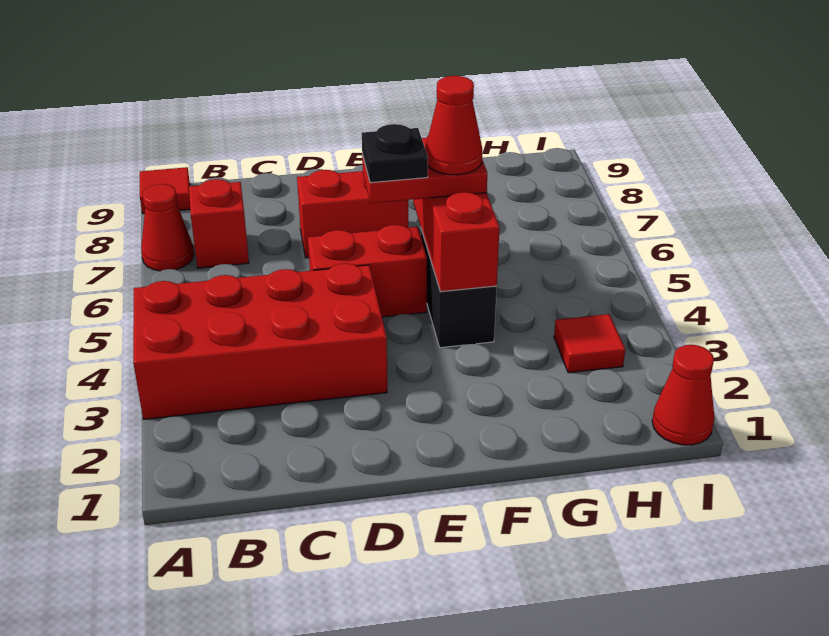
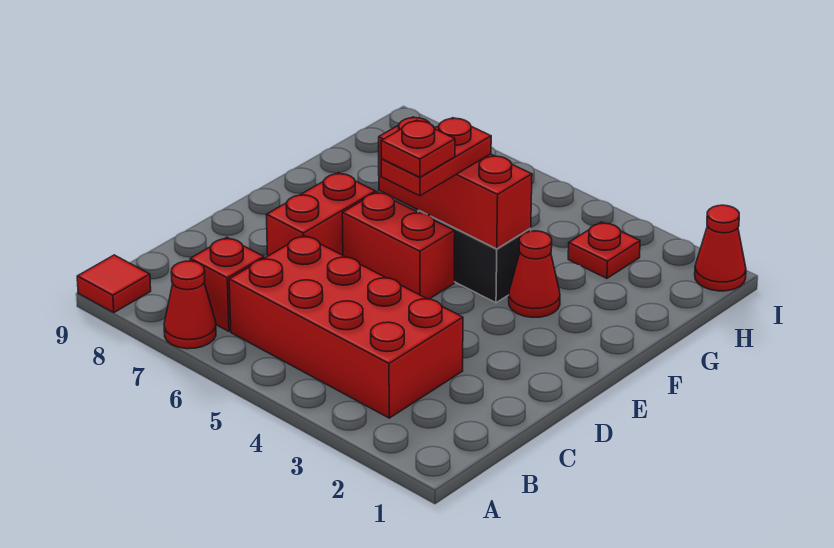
red brick A3:D4 level 1 -> red brick B3:C6 level 1
red brick D5:E5 level 1 -> red brick E5:E6 level 1
black plate E5 level 4 -> red plate E5 level 4
red cone F5 level 4 -> red cone F3 level 1
red tile H3 level 1 -> red plate H3 level 1

